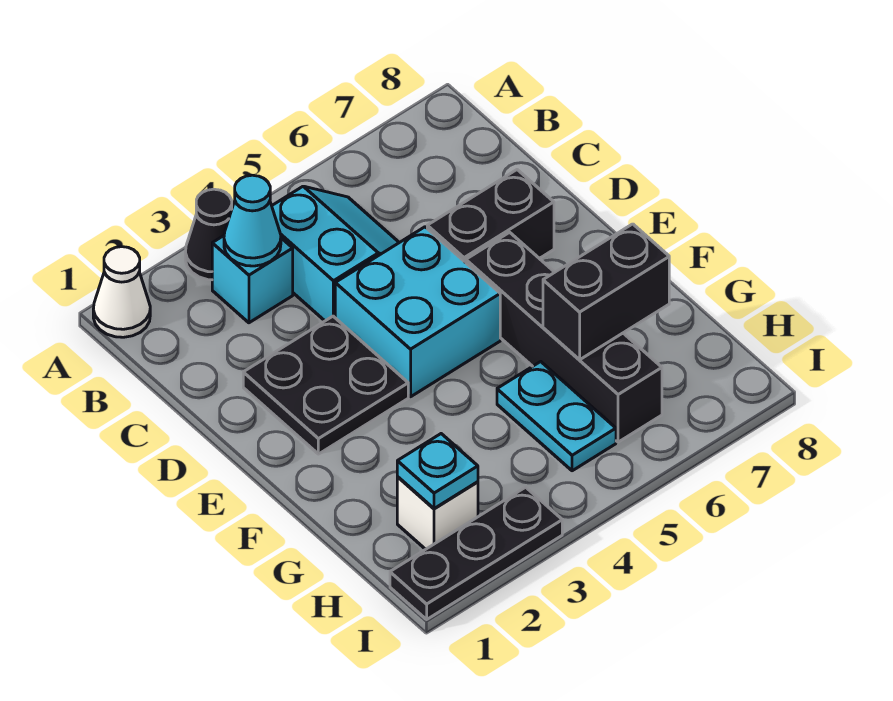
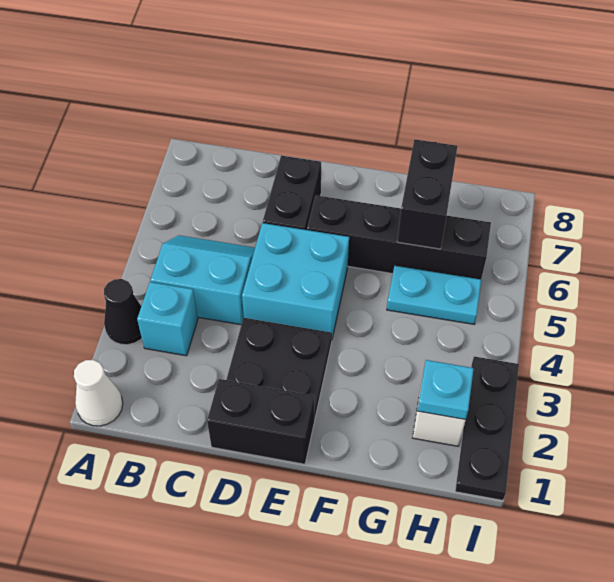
cyan cone B3 level 2 -> none
none -> black brick D1:E1 level 1

